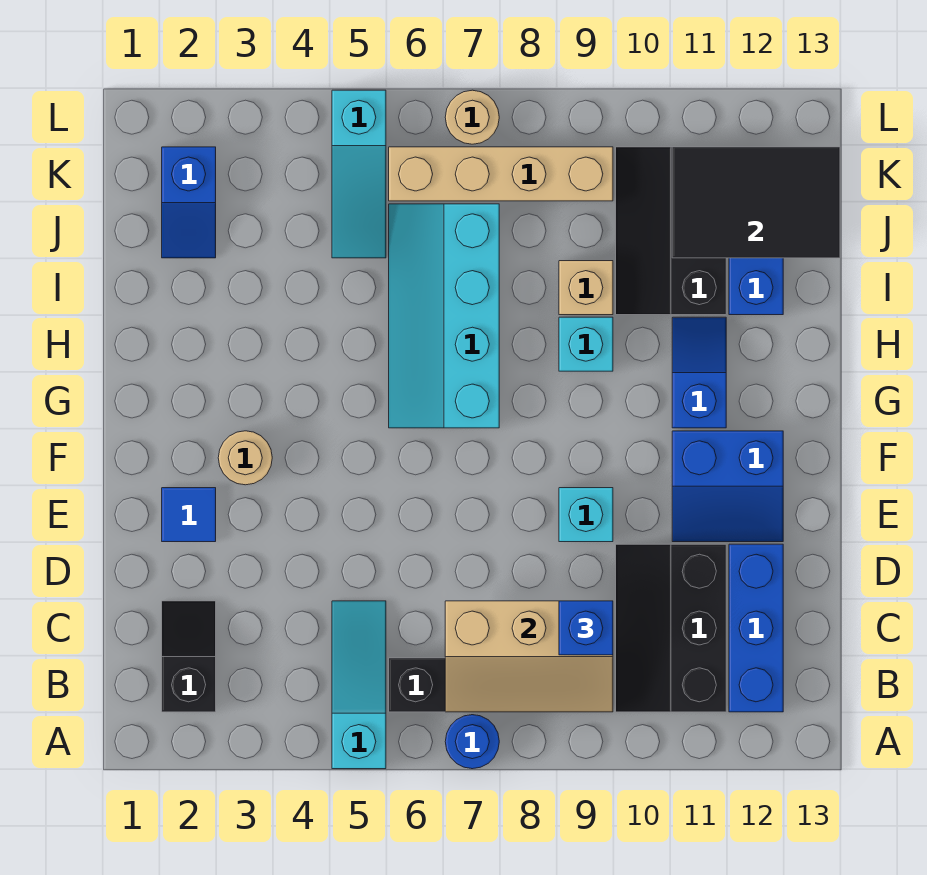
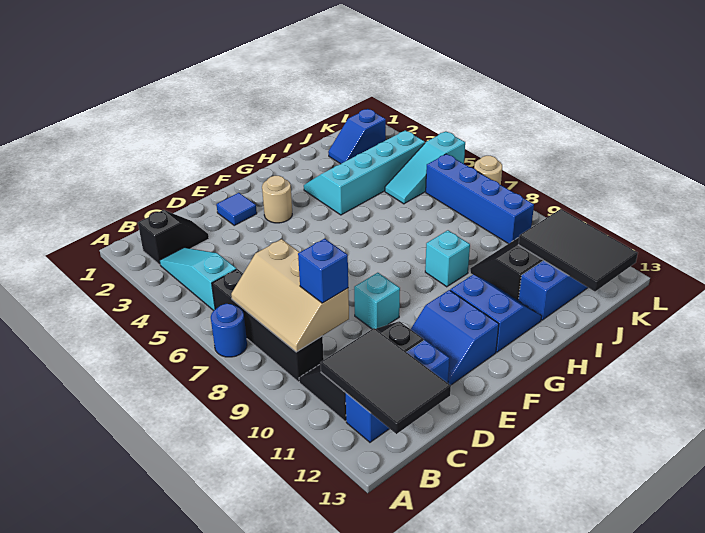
cyan slope A5:C5 level 1 top A -> cyan slope B3:B5 level 1 top 5
none -> black tile B11:C13 level 2
cyan slope G6:J7 level 1 top 7 -> cyan slope H3:K4 level 1 top 4
blue slope G11:H11 level 1 top G -> blue slope G11:H12 level 1 top G
tan brick I9 level 1 -> none
tan brick K6:K9 level 1 -> blue brick K6:K9 level 1

